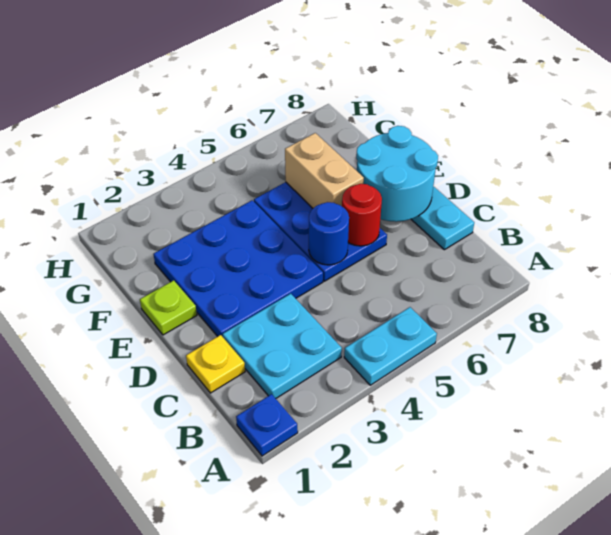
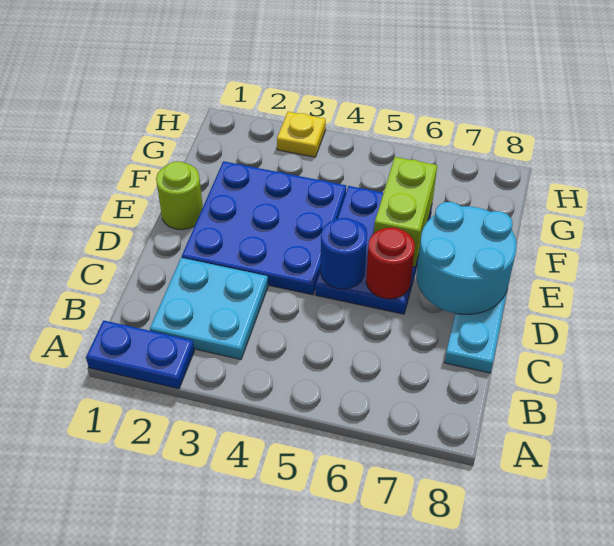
blue plate A1 level 1 -> blue plate A1:A2 level 1
cyan plate A4:A5 level 1 -> none
yellow plate C1 level 1 -> yellow plate H3 level 1
lime plate E1 level 1 -> lime round brick E1 level 1
tan brick E6:F6 level 2 -> lime brick E6:F6 level 2

